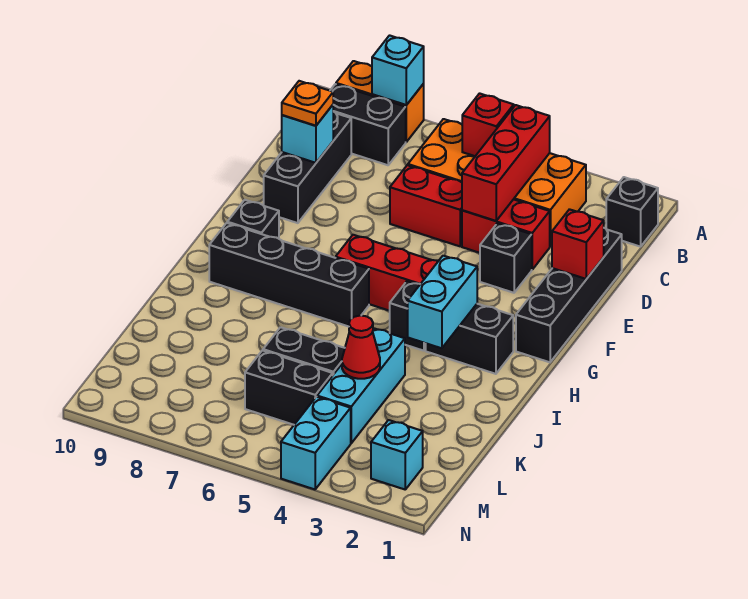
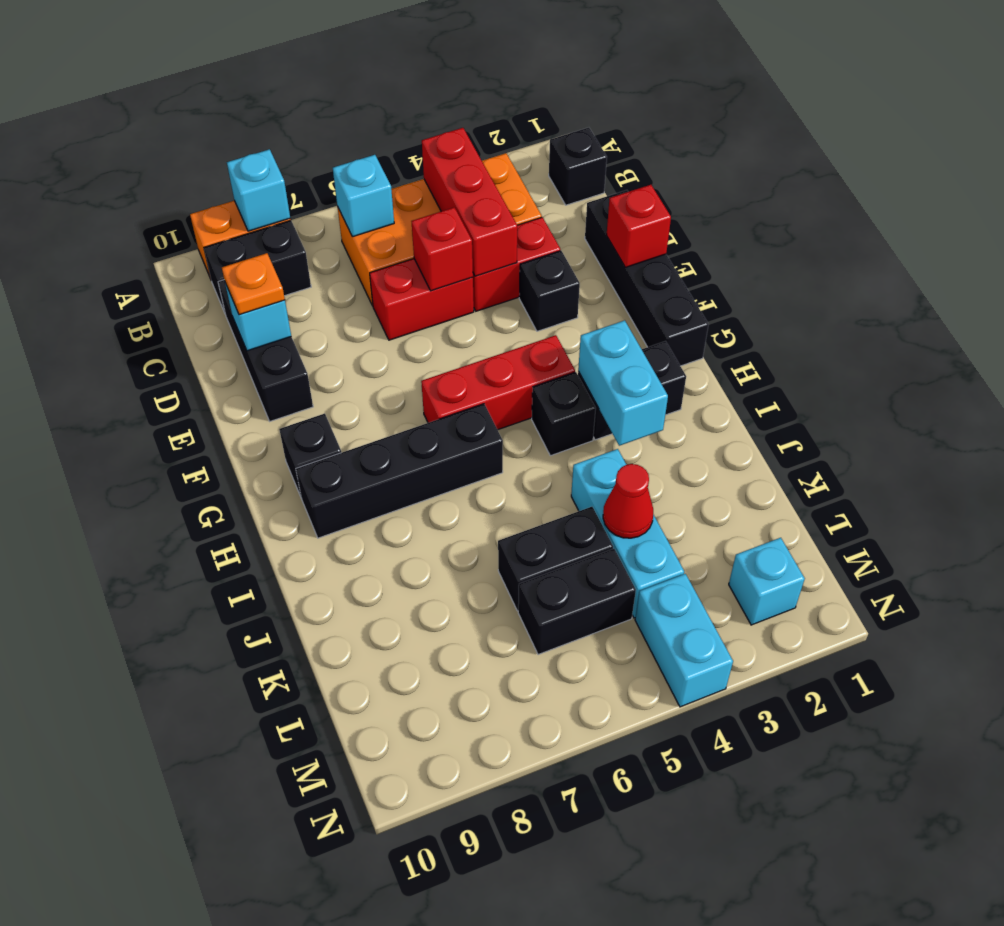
red brick B5 level 2 -> red brick D5 level 2
none -> cyan brick B6 level 2

